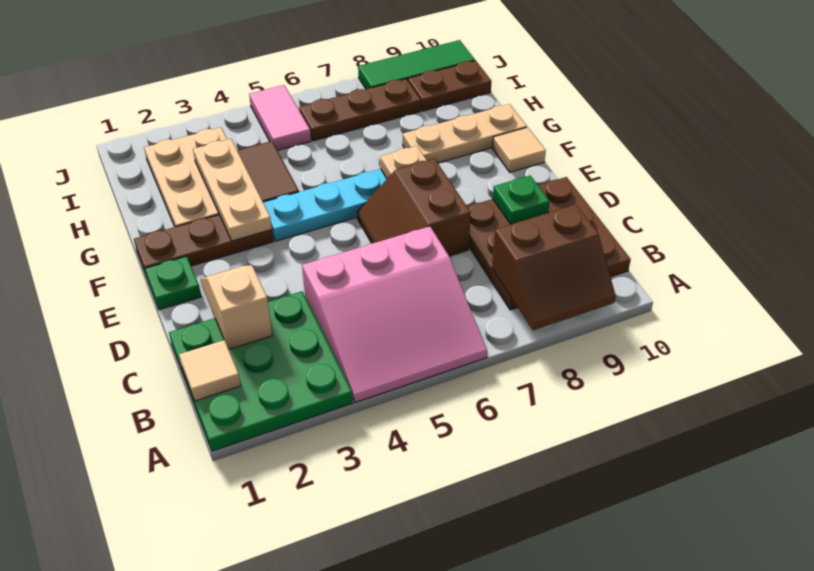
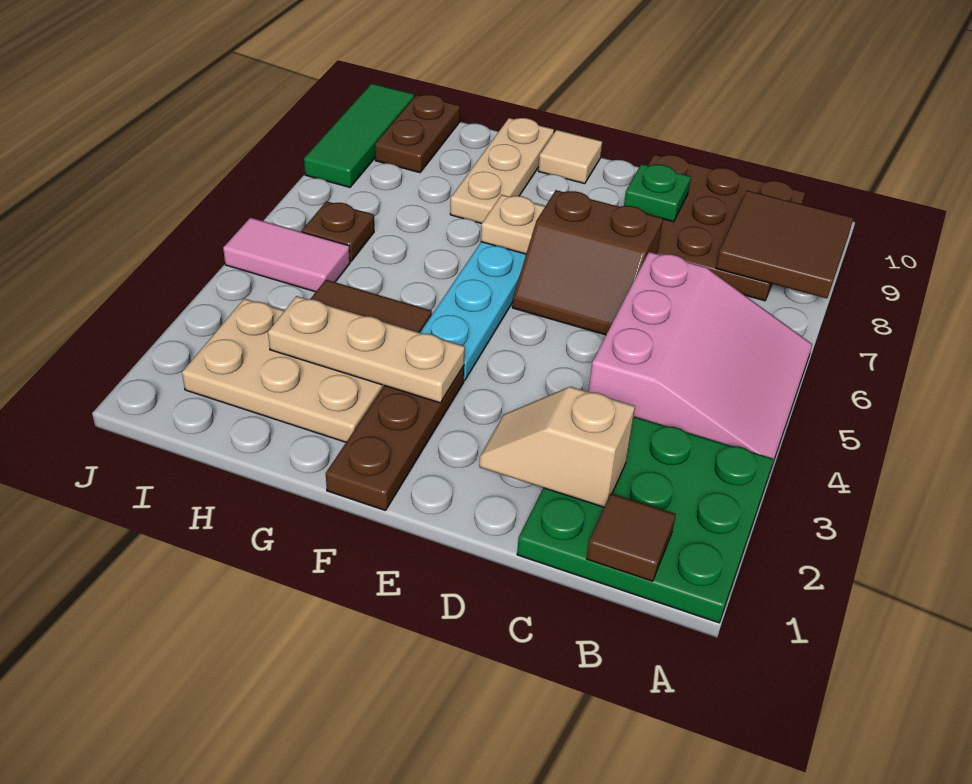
brown slope A8:B9 level 2 top B -> brown tile A8:B9 level 2
tan tile B1 level 2 -> brown tile B1 level 2
green plate E1 level 1 -> none
brown plate I6:I8 level 1 -> brown plate I6 level 1

